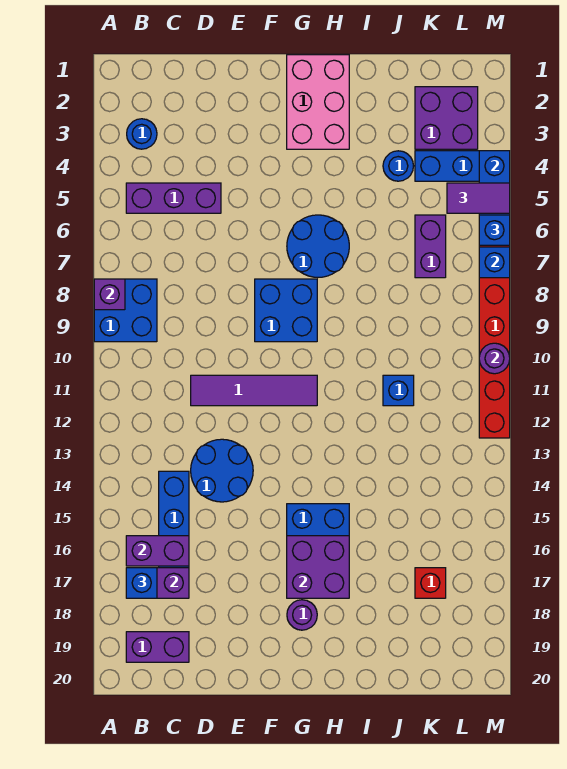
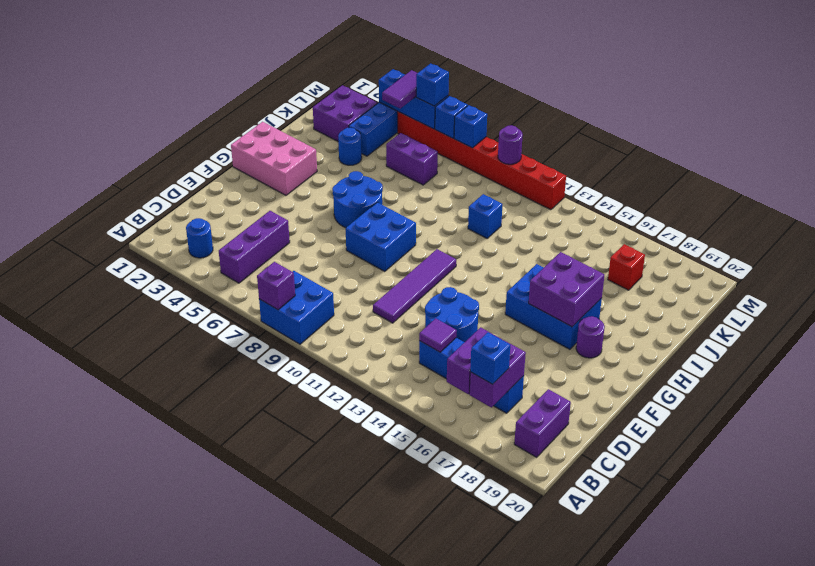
none -> purple tile C14 level 2
none -> blue brick M8 level 2

